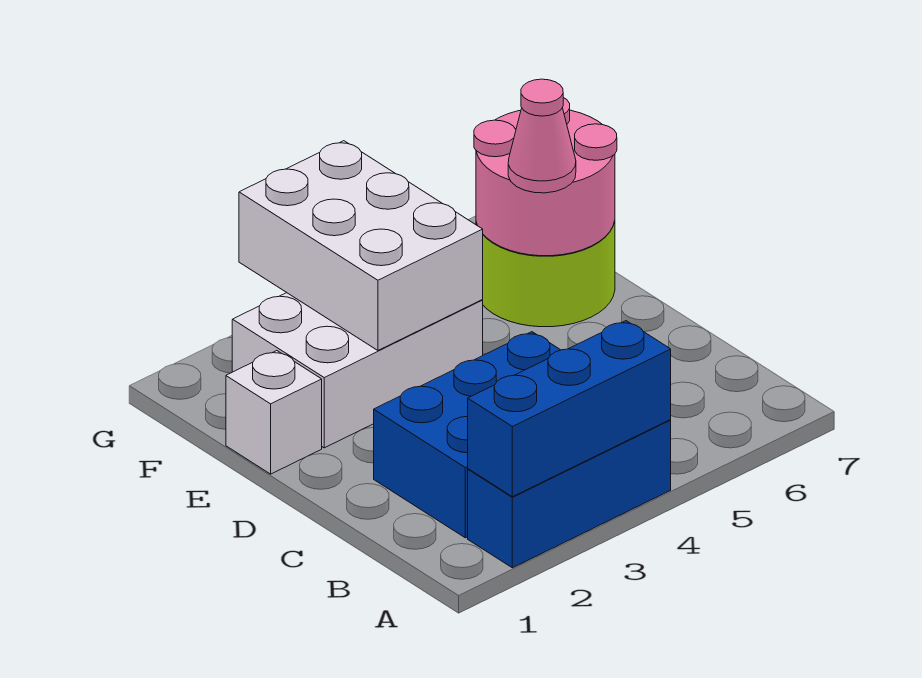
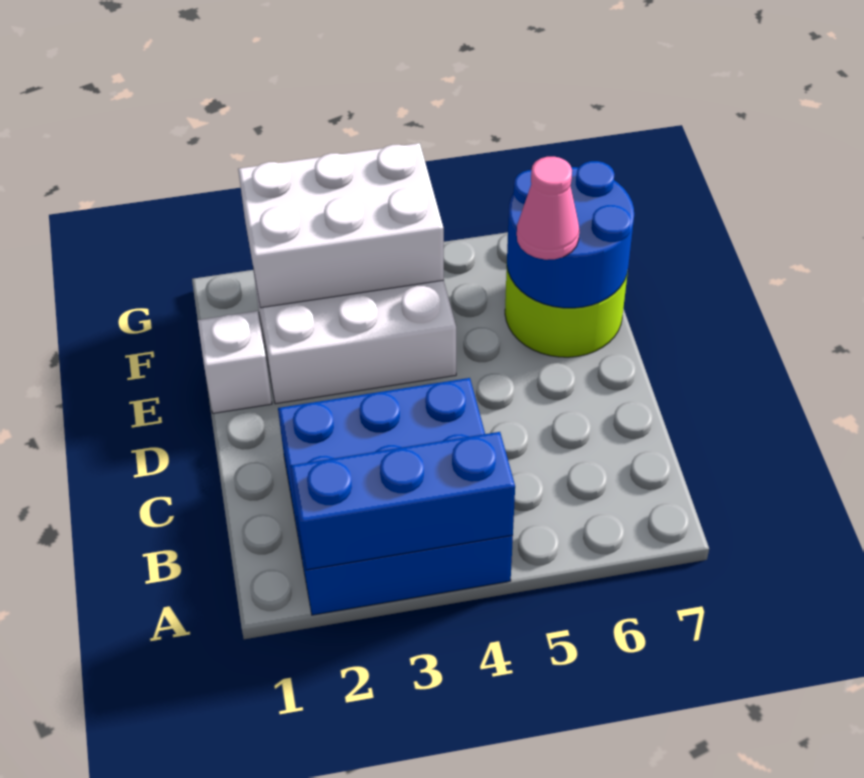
white brick E3:G4 level 2 -> white brick F2:G4 level 2
pink round brick E6:F7 level 2 -> blue round brick E6:F7 level 2

